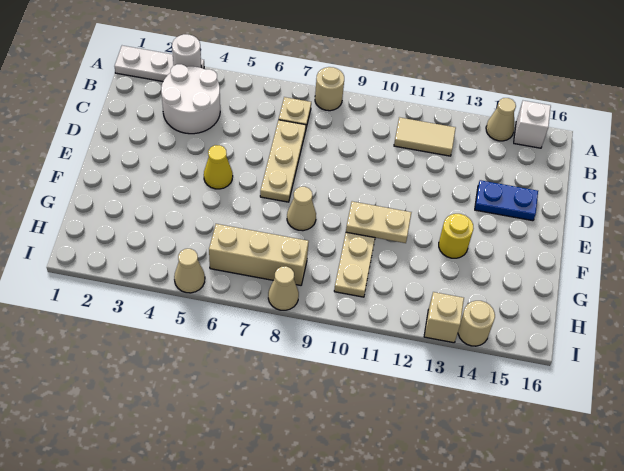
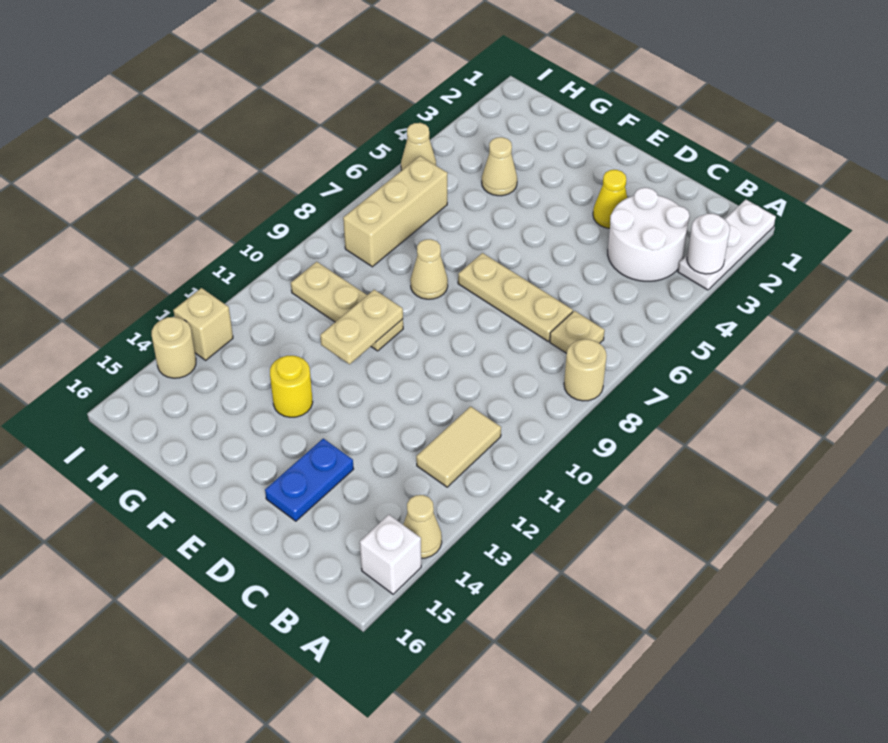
yellow cone E5 level 1 -> yellow cone D3 level 1
tan cone I8 level 1 -> tan cone G4 level 1

